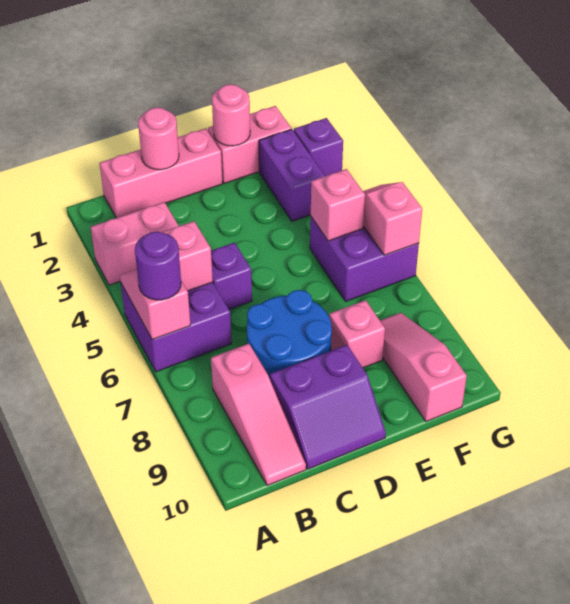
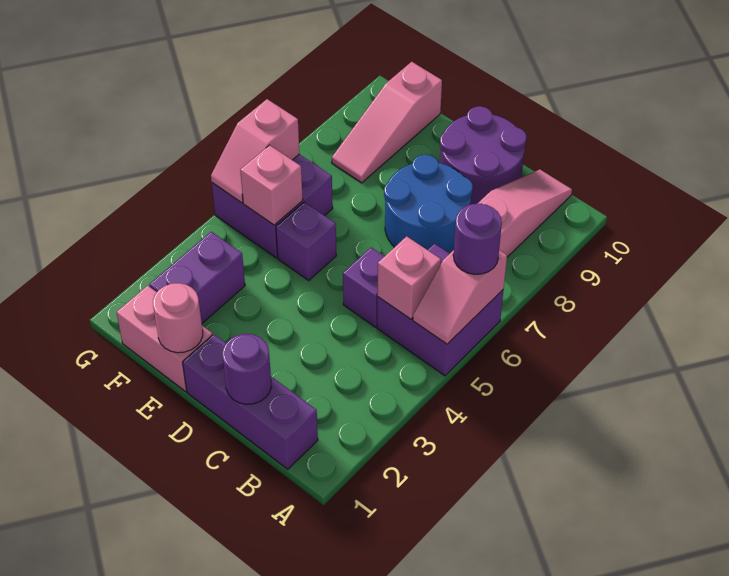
pink brick A3:B3 level 1 -> none
pink brick B1:D1 level 1 -> purple brick B1:D1 level 1
pink round brick C1 level 2 -> purple round brick C1 level 2
purple slope C9:D10 level 1 top 9 -> purple round brick C9:D10 level 1
pink brick E8 level 1 -> none
purple brick G2 level 1 -> purple brick E5 level 1

